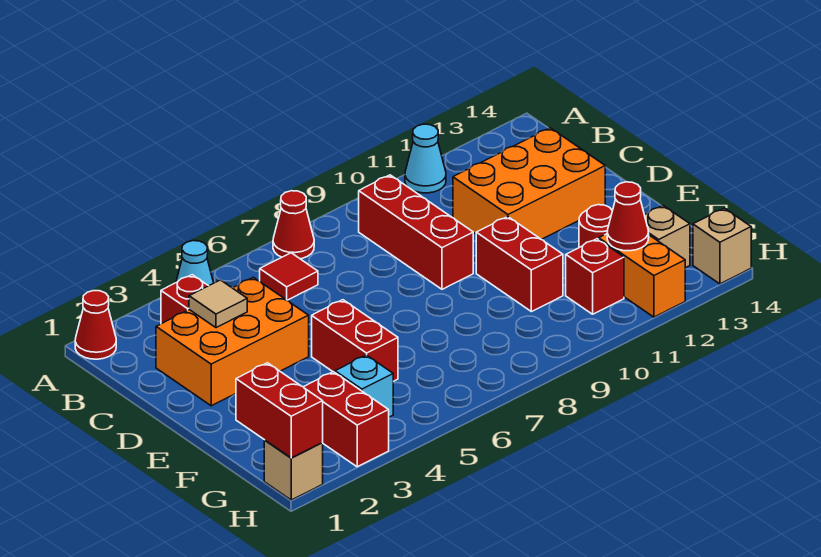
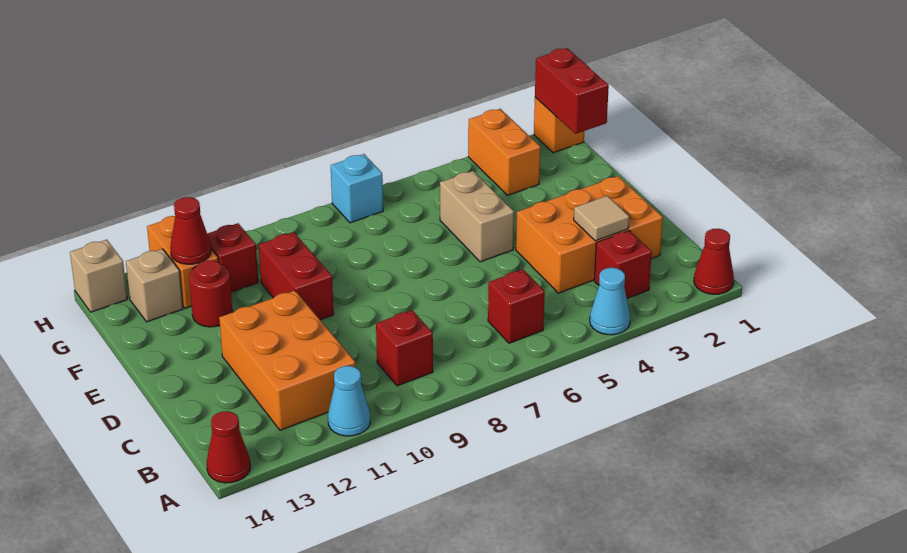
red cone A7 level 1 -> red cone A14 level 1
red tile B6 level 1 -> red brick B6 level 1
red brick B9:D9 level 1 -> red brick B9 level 1
orange brick C11:D13 level 1 -> orange brick B11:D12 level 1
red brick E5:F5 level 1 -> tan brick E5:F5 level 1
red brick G3:H3 level 1 -> orange brick G3:H3 level 1
cyan brick G4 level 1 -> cyan brick H7 level 1
tan brick H1 level 1 -> orange brick H1 level 1

